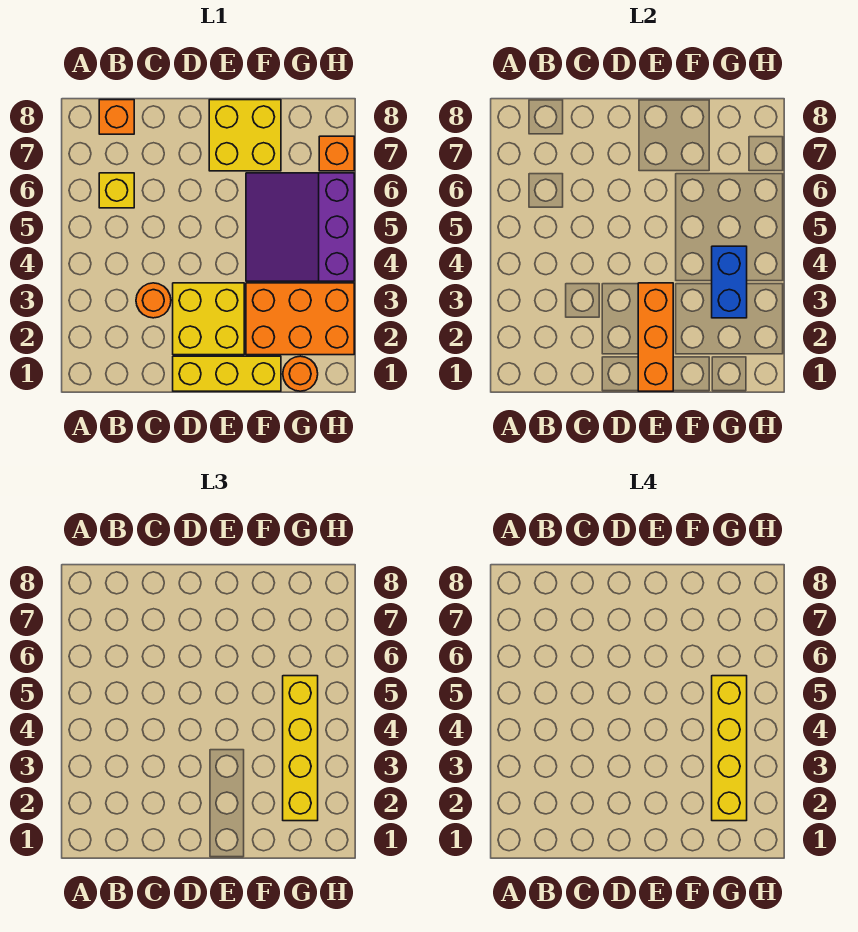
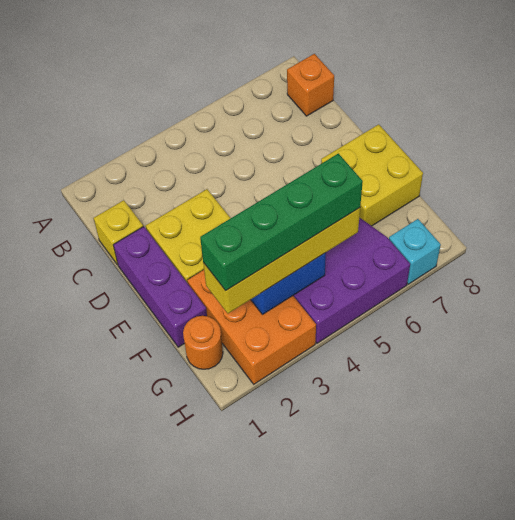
yellow brick B6 level 1 -> yellow brick C1 level 1
orange round brick C3 level 1 -> none
yellow brick D1:F1 level 1 -> purple brick D1:F1 level 1
orange brick E1:E3 level 2 -> none
yellow brick G2:G5 level 4 -> green brick G2:G5 level 4
orange brick H7 level 1 -> cyan brick H7 level 1

